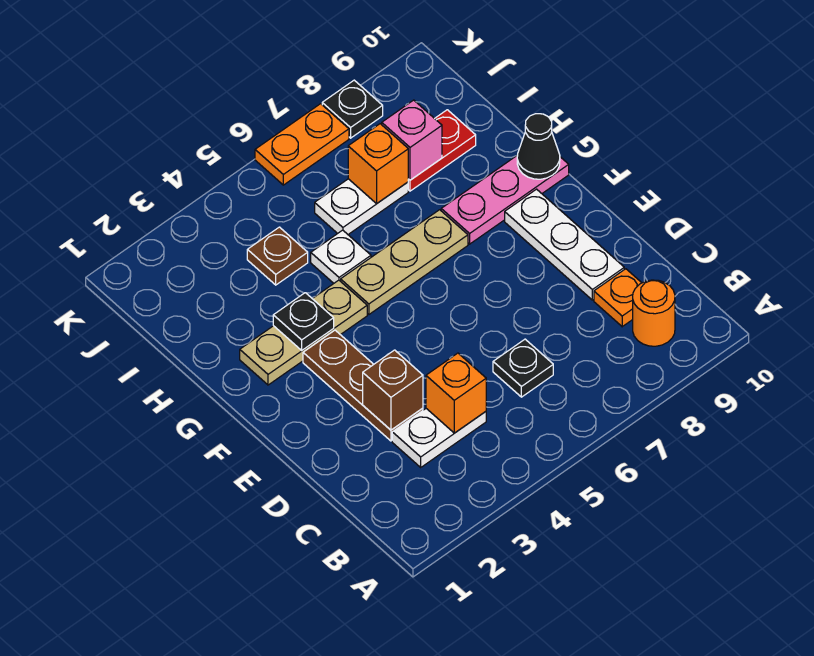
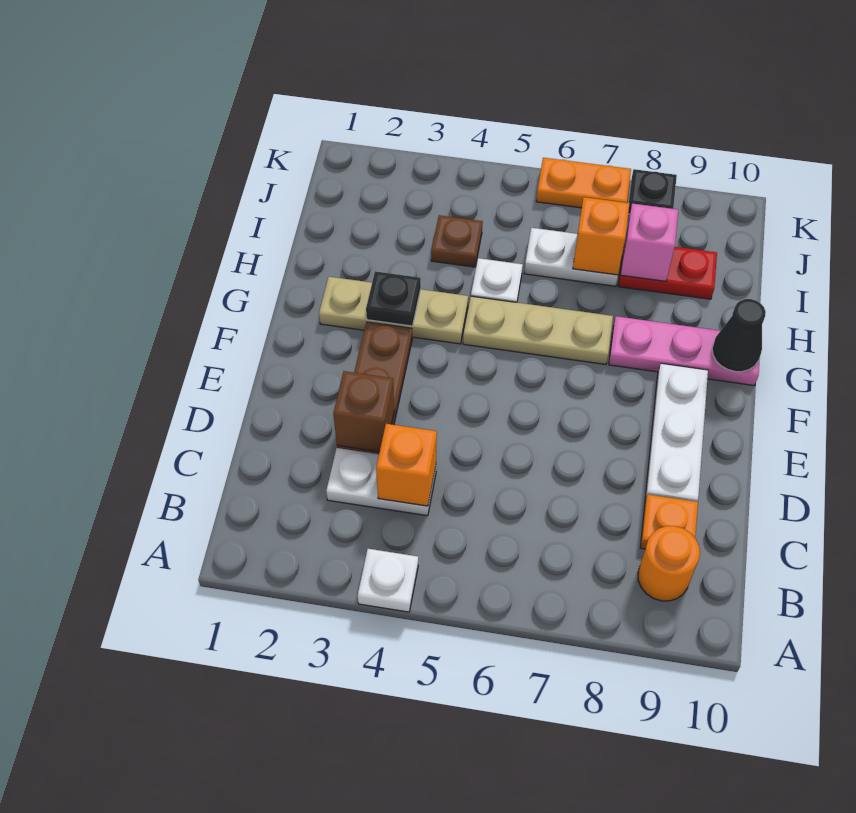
none -> white plate A4 level 1
black plate C6 level 1 -> none

